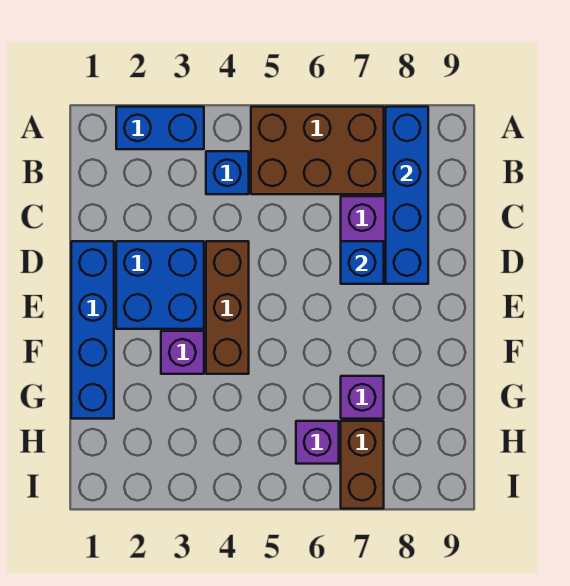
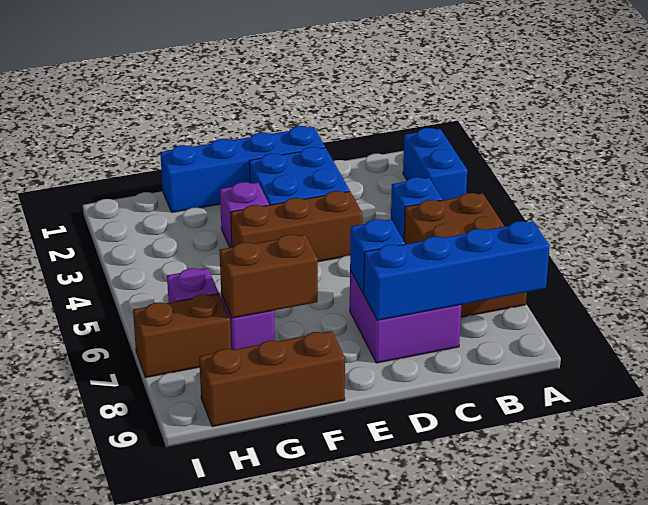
none -> brown brick F7:G7 level 2
none -> brown brick F9:H9 level 1

